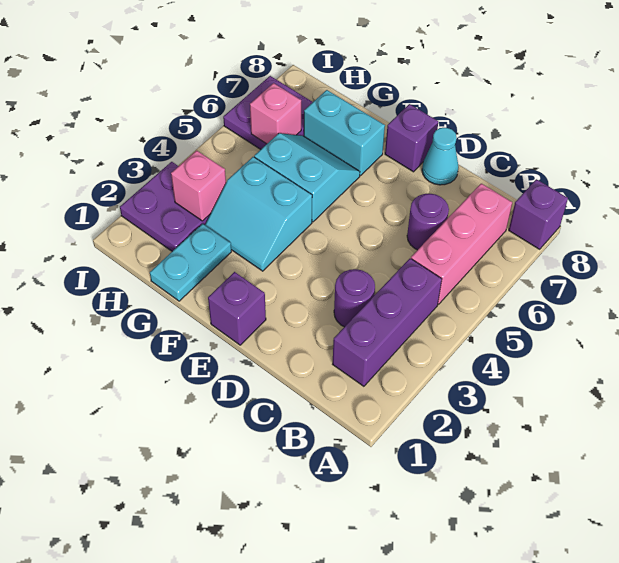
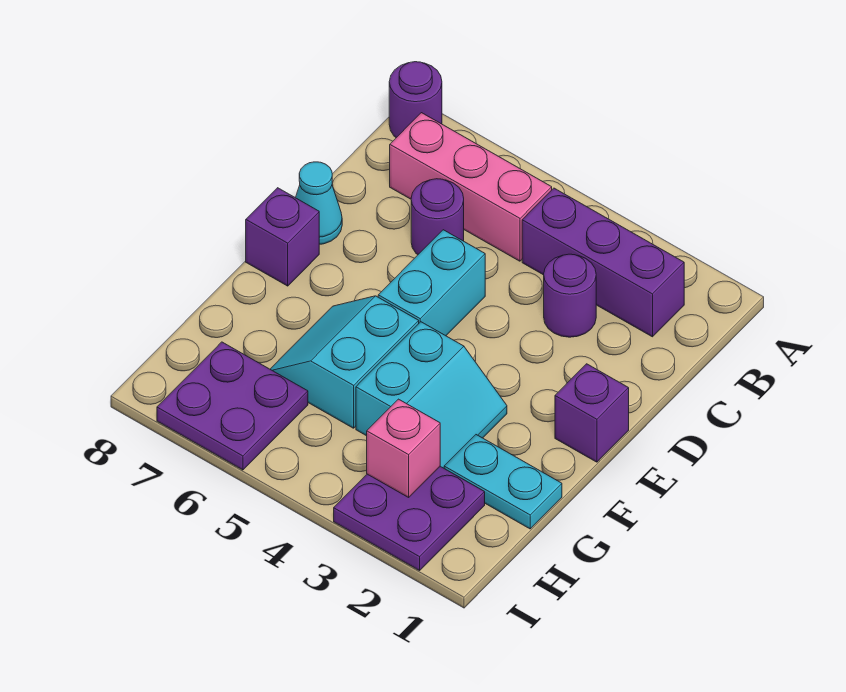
purple brick A8 level 1 -> purple round brick A8 level 1
cyan brick F7:G7 level 1 -> cyan brick D5:E5 level 1
pink brick H6 level 2 -> none

